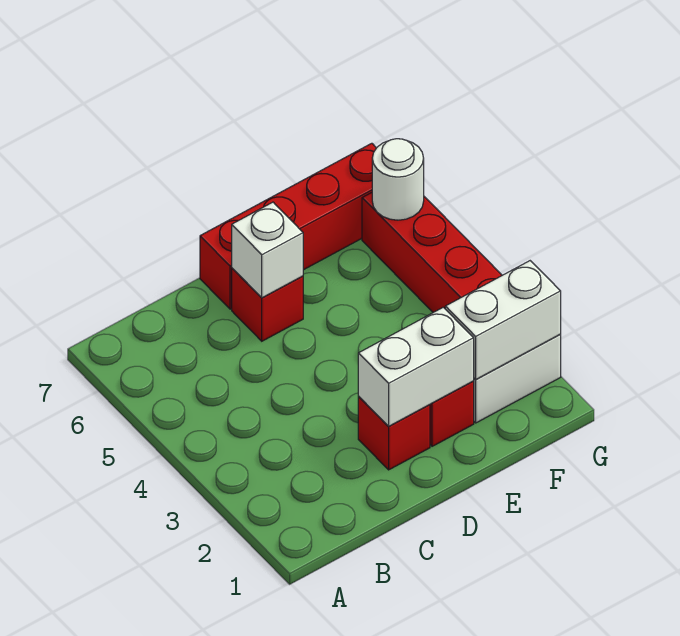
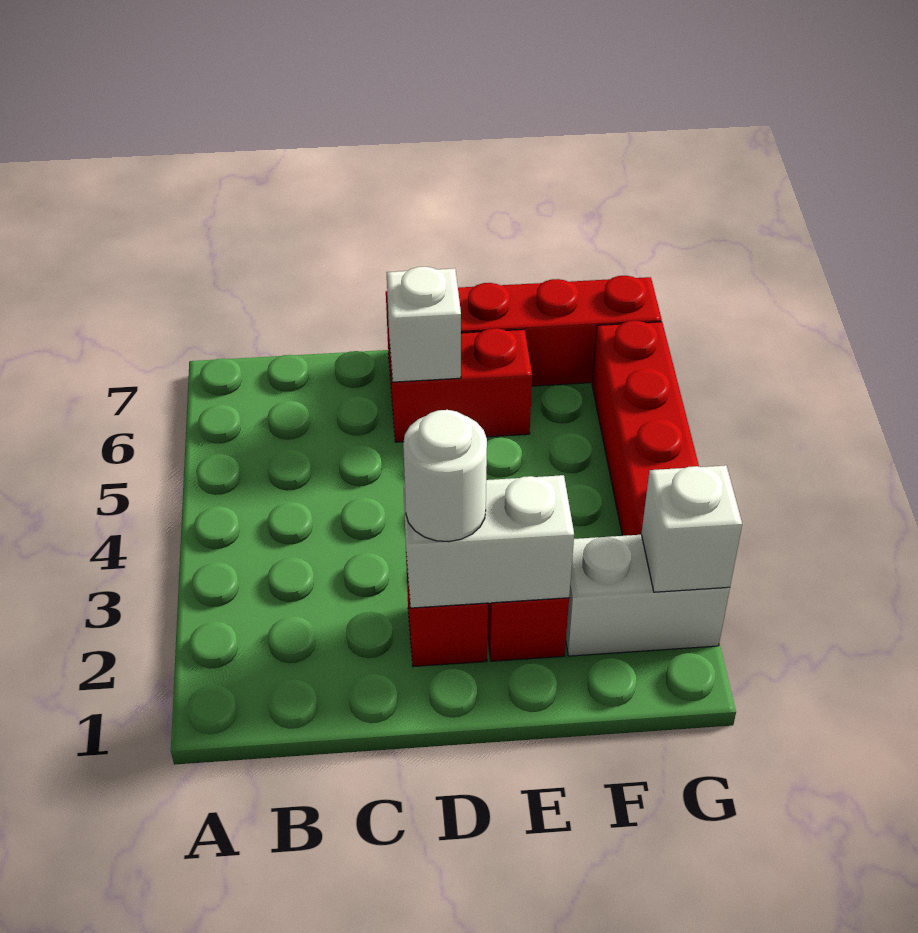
red brick D6 level 1 -> red brick D6:E6 level 1
white brick F2:G2 level 2 -> white brick G2 level 2
white round brick G6 level 2 -> white round brick D2 level 3

